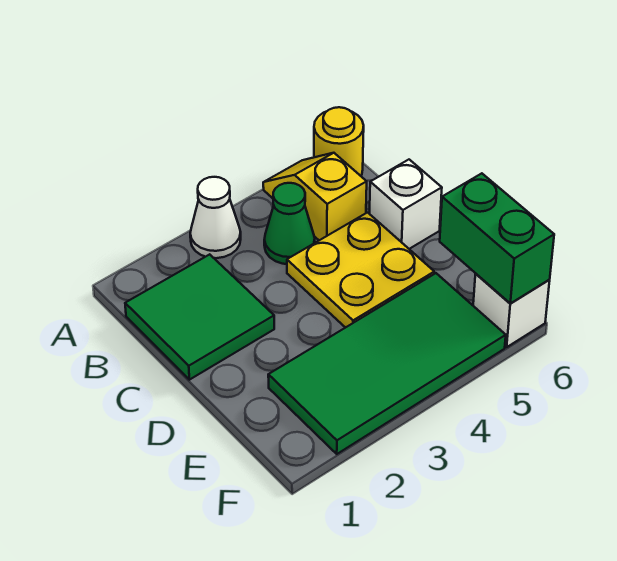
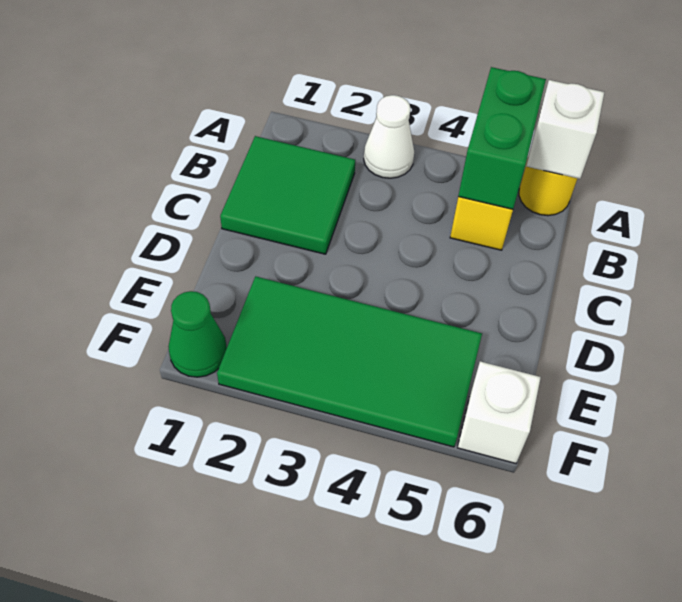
green cone B4 level 1 -> green cone F1 level 1
yellow plate C4:D5 level 1 -> none
white brick C6 level 1 -> white brick A6 level 2
green brick E6:F6 level 2 -> green brick A5:B5 level 2

